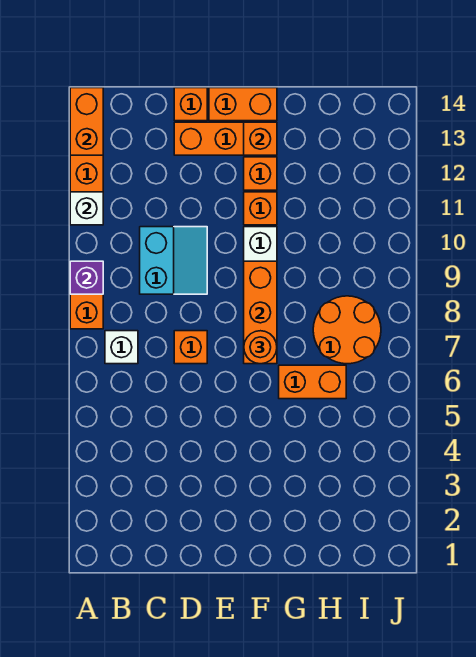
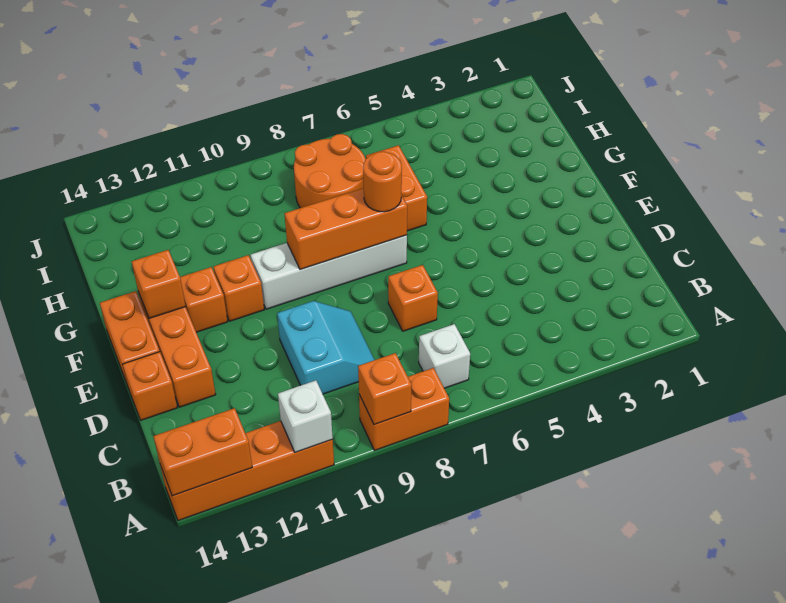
purple brick A9 level 2 -> orange brick A9 level 2
cyan slope C9:D10 level 1 top C -> cyan slope C9:D10 level 1 top 10

